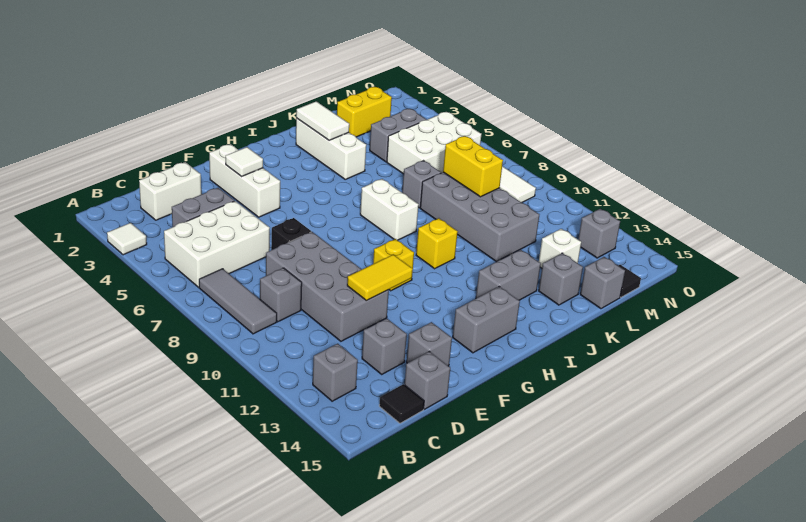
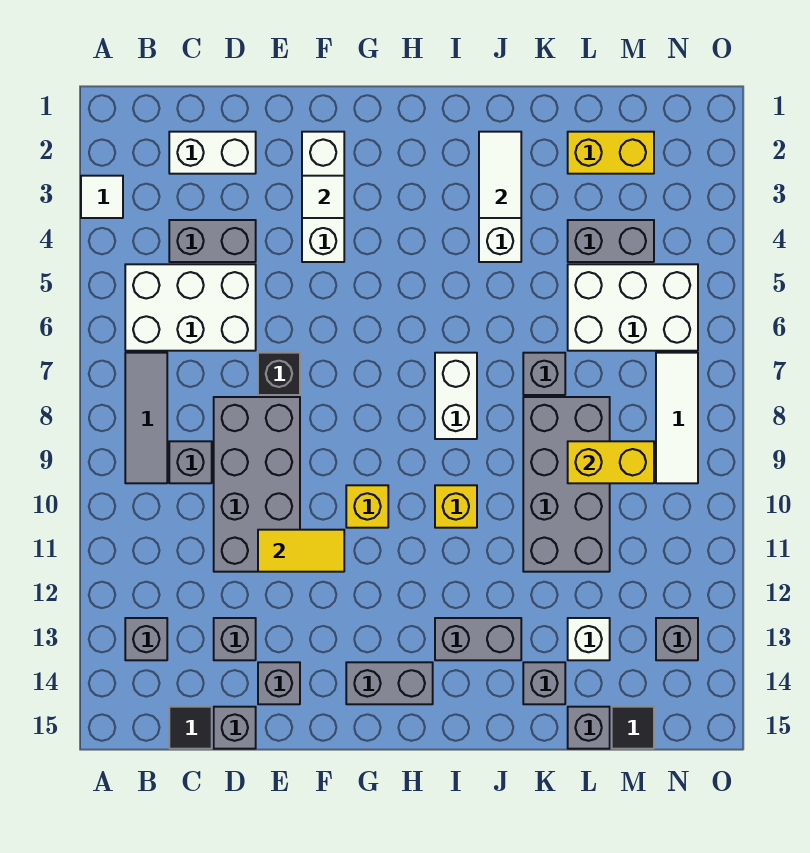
yellow brick L8:L9 level 2 -> yellow brick L9:M9 level 2

